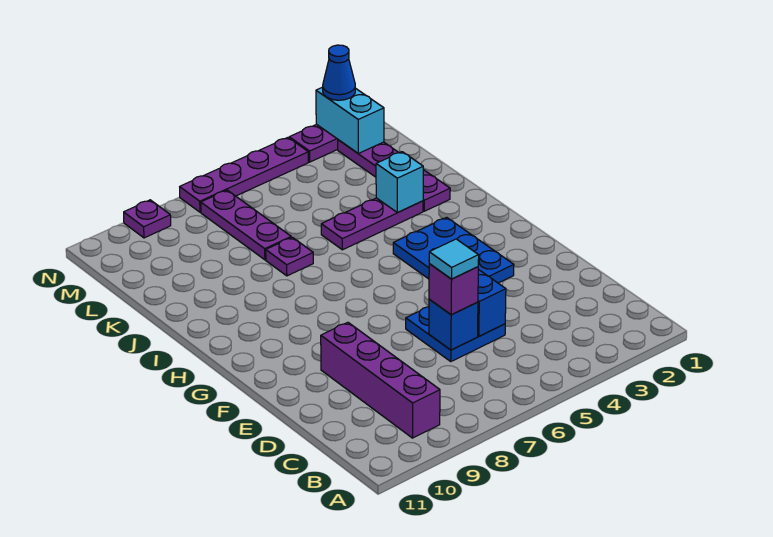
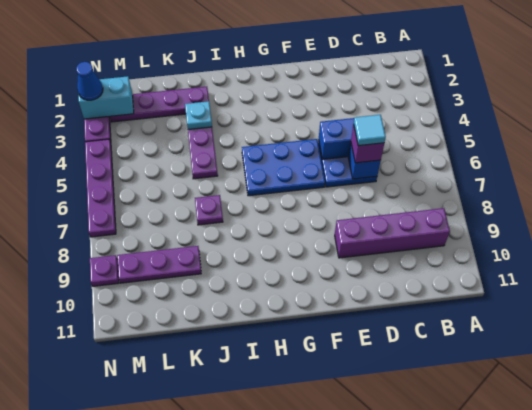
blue plate F3:H4 level 1 -> blue plate F5:H6 level 1
cyan brick J3 level 2 -> cyan plate J3 level 2
purple plate K7:M7 level 1 -> purple plate K9:M9 level 1

